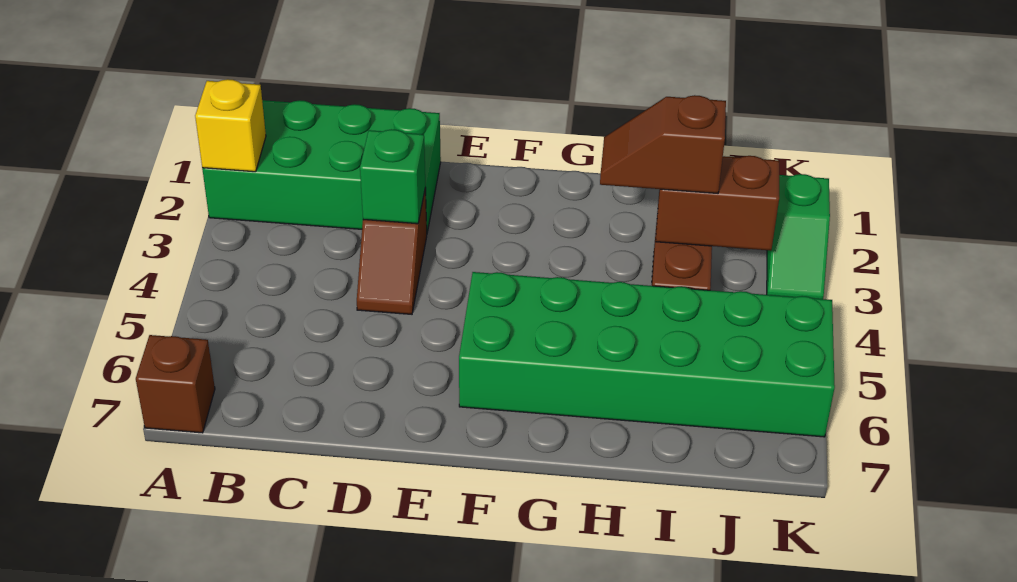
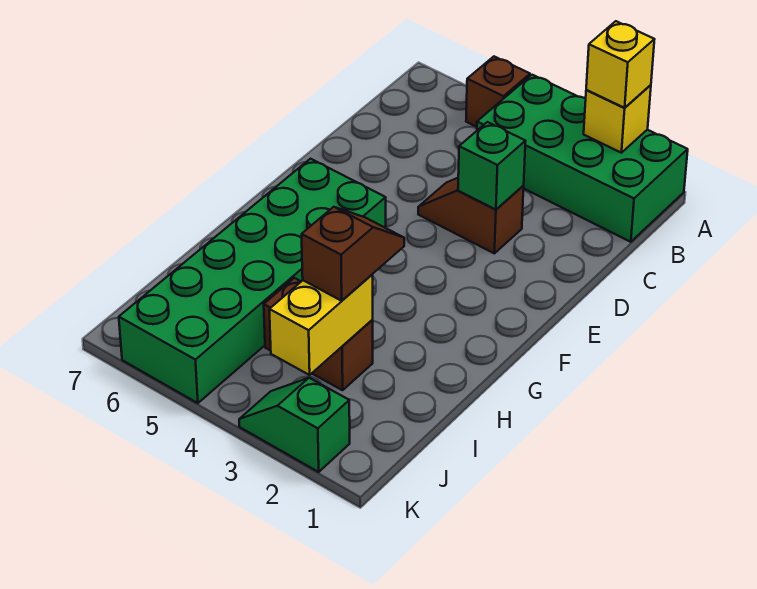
green brick A1:D2 level 1 -> green brick A1:B4 level 1
none -> yellow brick A2 level 3
brown brick A7 level 1 -> brown brick A5 level 1
brown brick I3:J3 level 2 -> yellow brick I3:J3 level 2

